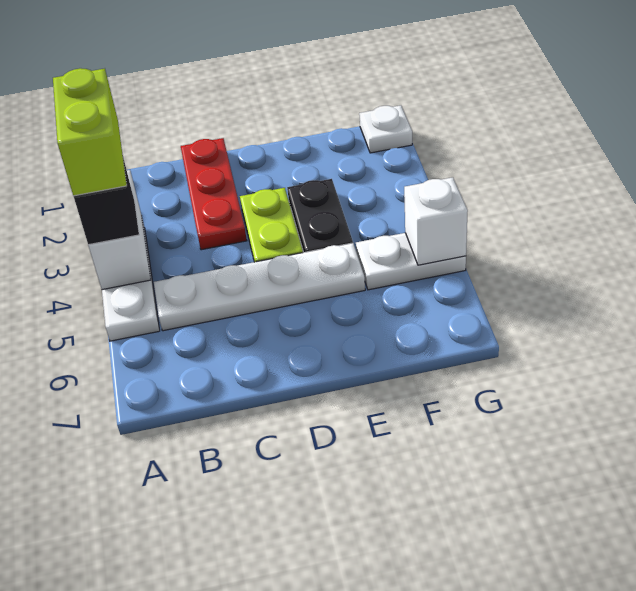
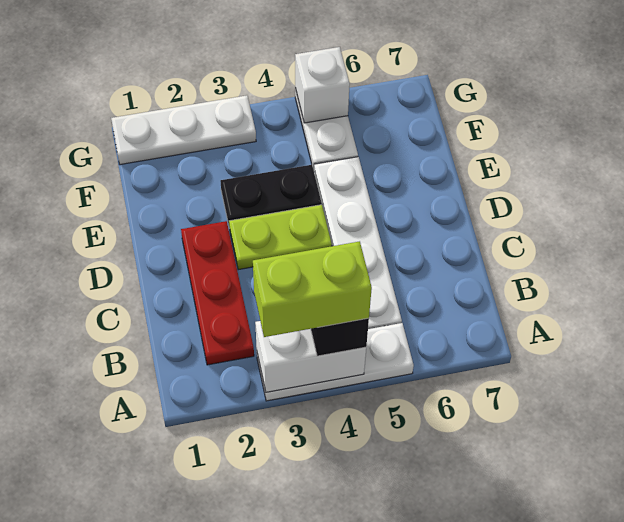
red plate C1:C3 level 1 -> red plate B2:D2 level 1
white plate G1 level 1 -> white plate G1:G3 level 1

